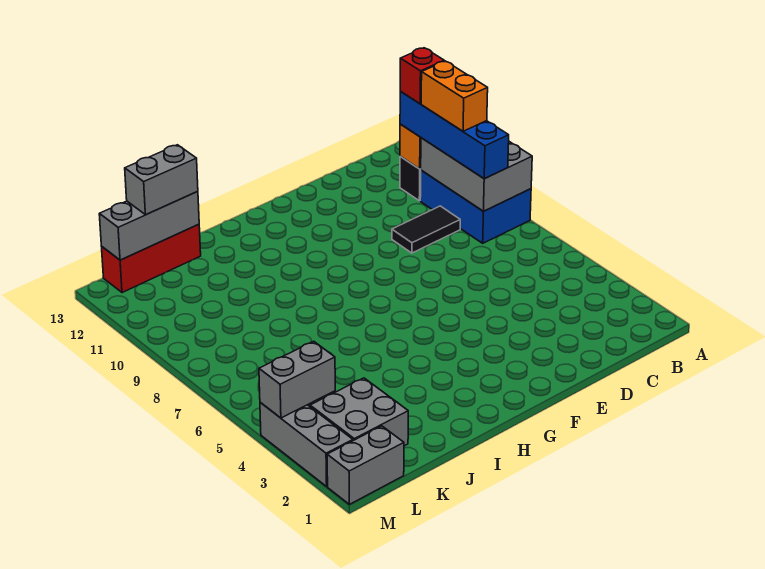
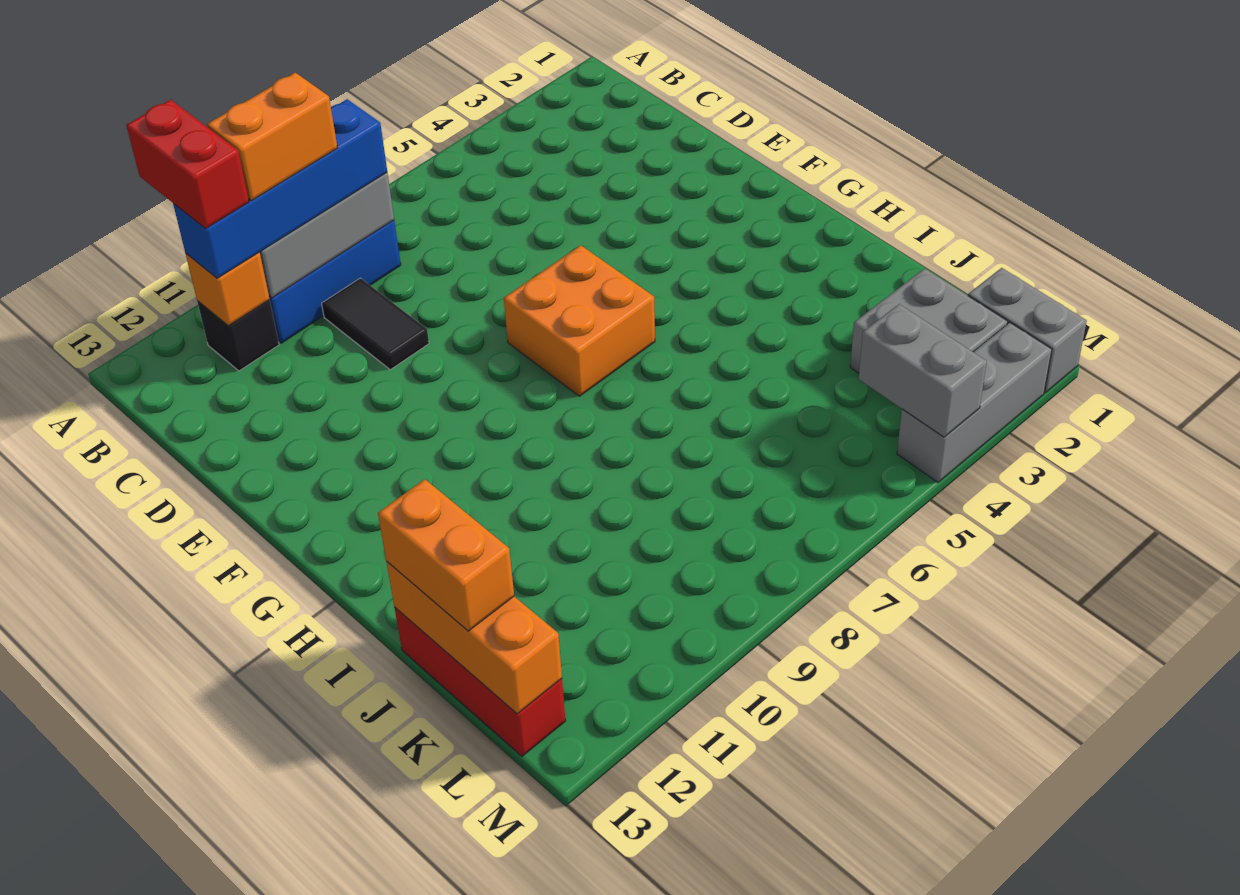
red brick B11 level 4 -> red brick A11:B11 level 4
none -> orange brick F6:G7 level 1
grey brick J13:L13 level 2 -> orange brick J13:L13 level 2
grey brick J13:K13 level 3 -> orange brick J13:K13 level 3

